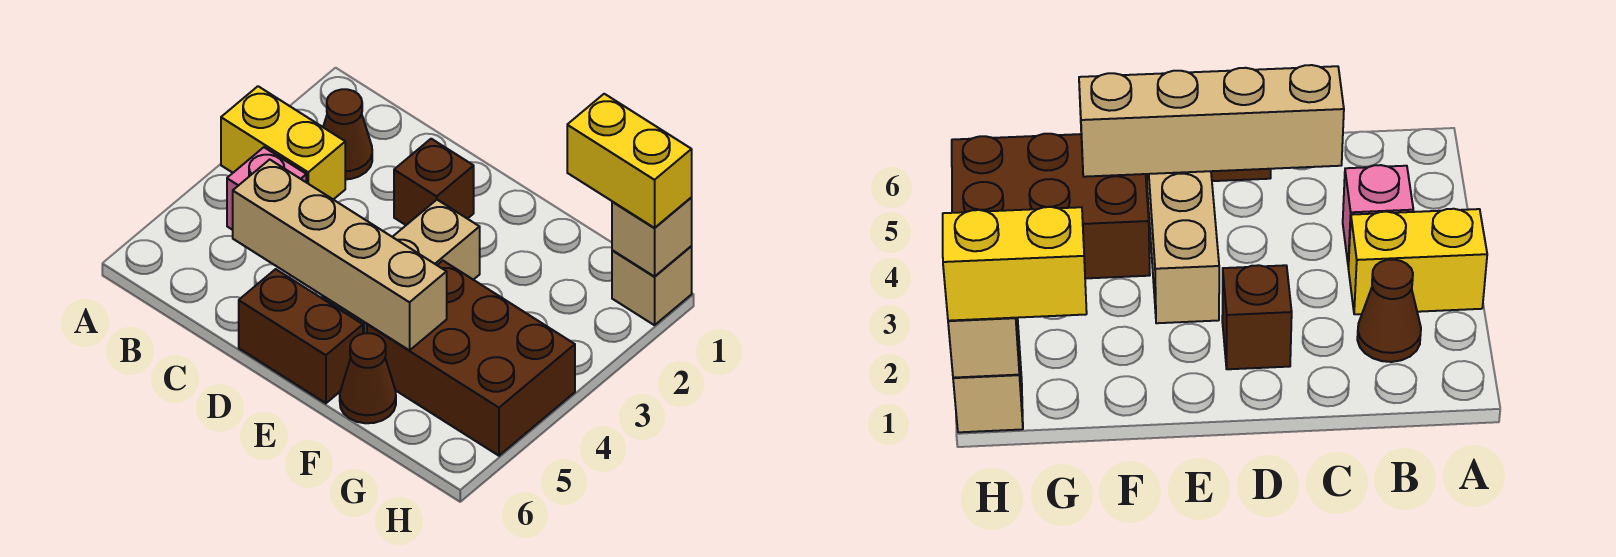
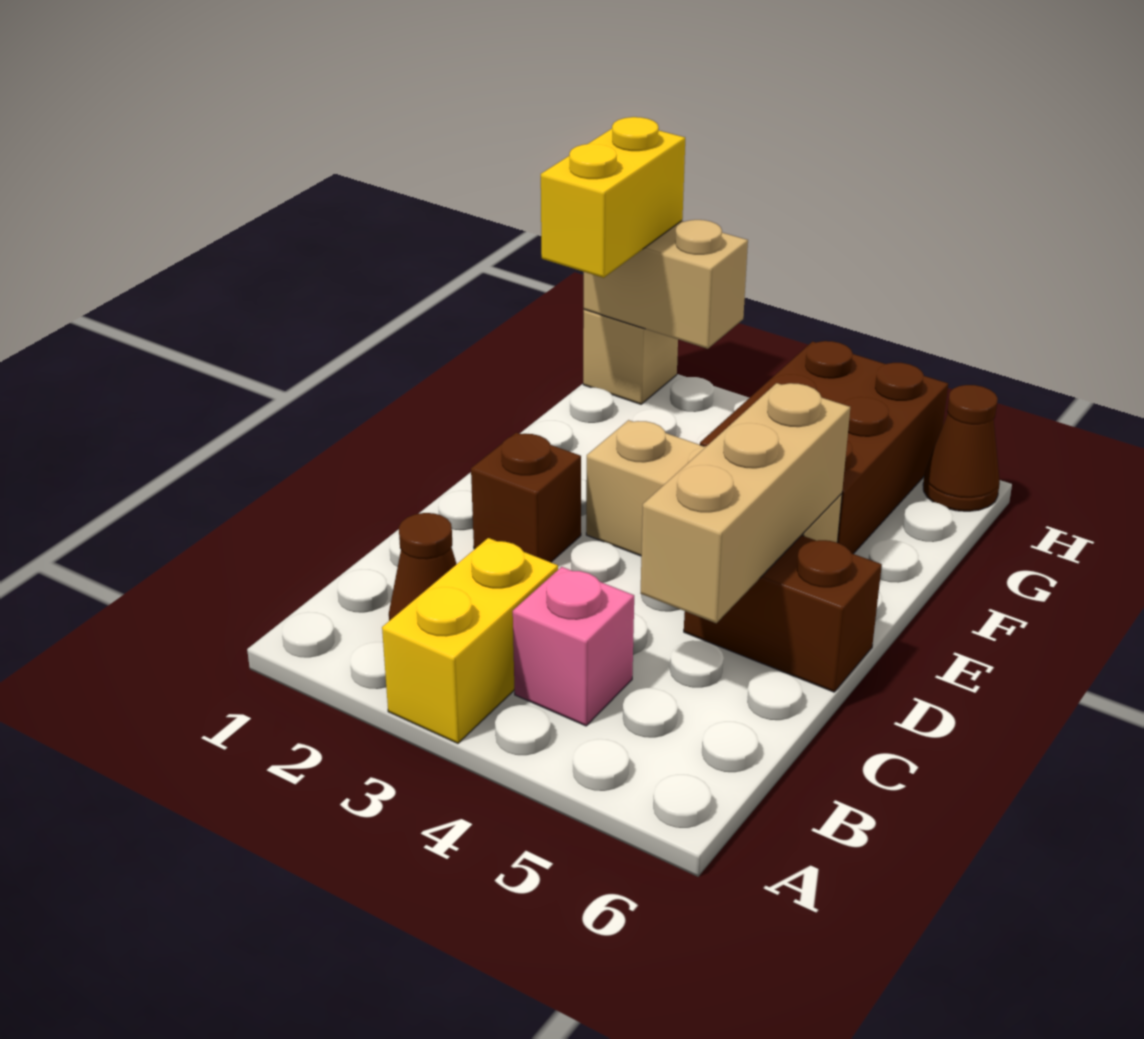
tan brick C5:F5 level 2 -> tan brick C5:E5 level 2
brown brick D6:E6 level 1 -> brown brick D5:D6 level 1
brown cone F6 level 1 -> brown cone H6 level 1
tan brick H1 level 2 -> tan brick H1:H2 level 2

